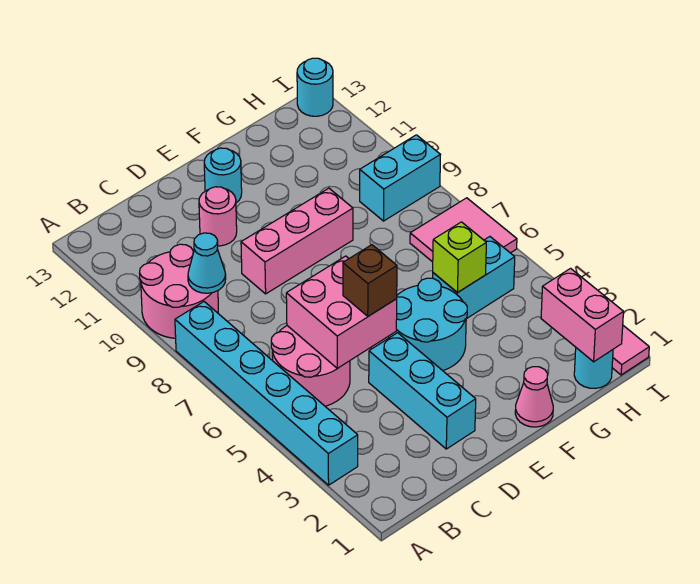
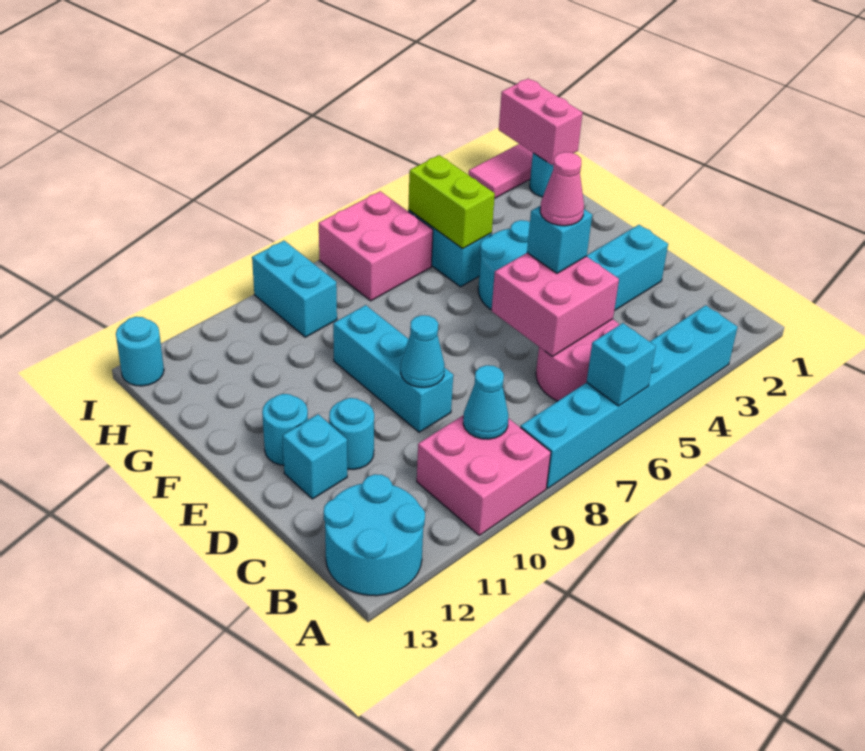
none -> cyan brick A6 level 2
pink round brick A9:B10 level 1 -> pink brick A9:B10 level 1
none -> cyan round brick A12:B13 level 1
brown brick D5 level 3 -> cyan brick D5 level 3
pink brick D9:F9 level 1 -> cyan brick D9:F9 level 1
none -> cyan cone D9 level 2
pink round brick D11 level 1 -> cyan round brick D11 level 1
none -> cyan brick D12 level 1
pink cone F1 level 1 -> pink cone D5 level 4
lime brick G5 level 2 -> lime brick G5:H5 level 2
pink brick H1:H2 level 2 -> pink brick H1:I1 level 2
pink tile H6:I7 level 1 -> pink brick H6:I7 level 1

